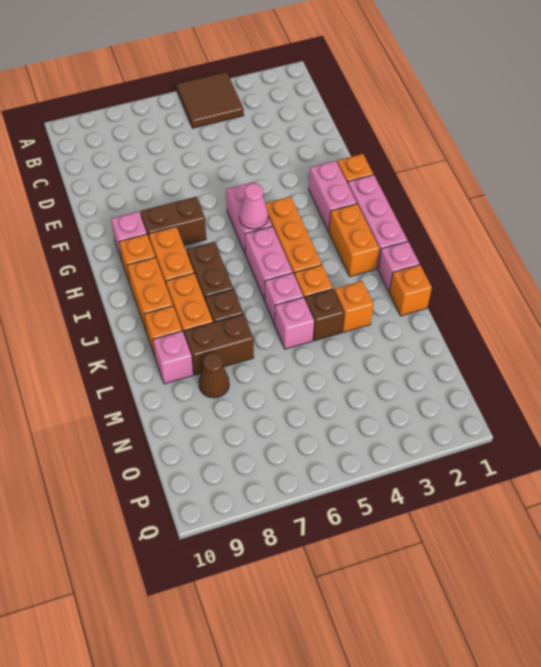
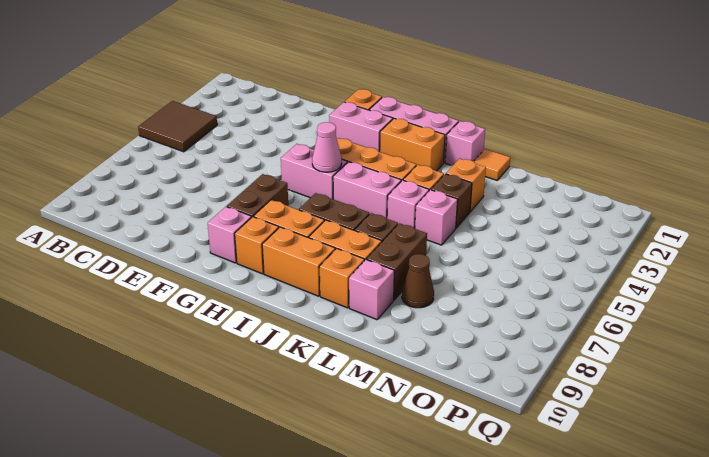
orange brick L1 level 1 -> orange tile L1 level 1

